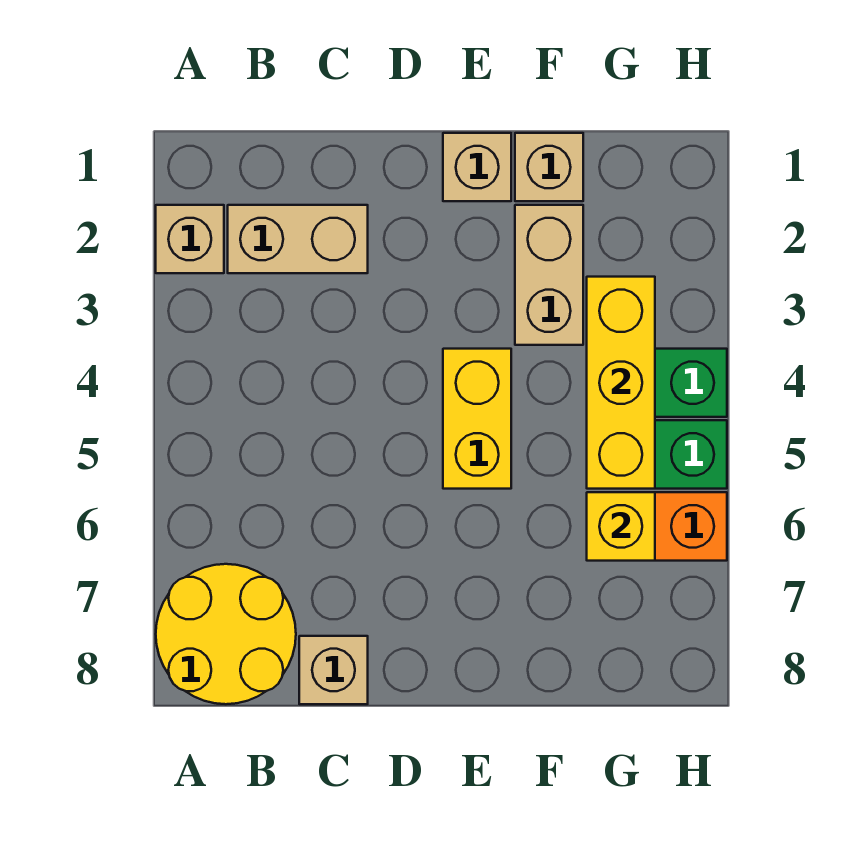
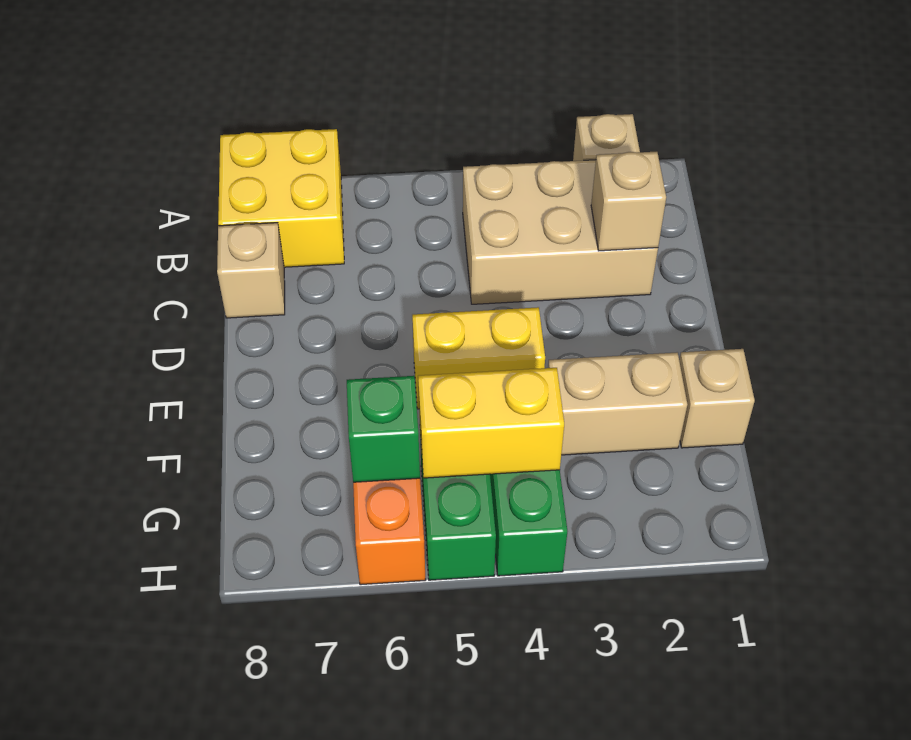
yellow round brick A7:B8 level 1 -> yellow brick A7:B8 level 1
tan brick B2:C2 level 1 -> tan brick B2:C4 level 1
tan brick E1 level 1 -> tan brick C2 level 2
yellow brick G3:G5 level 2 -> yellow brick G4:G5 level 2
yellow brick G6 level 2 -> green brick G6 level 2

